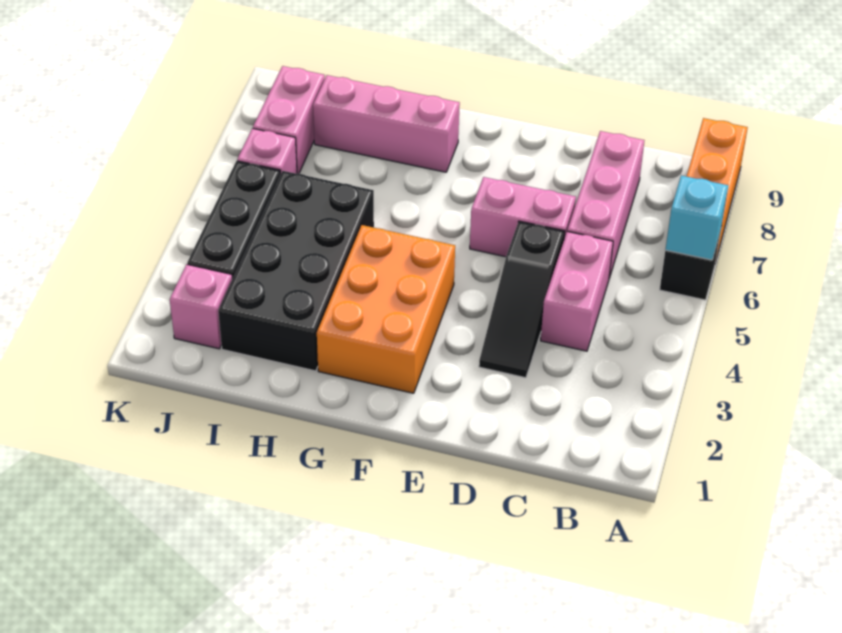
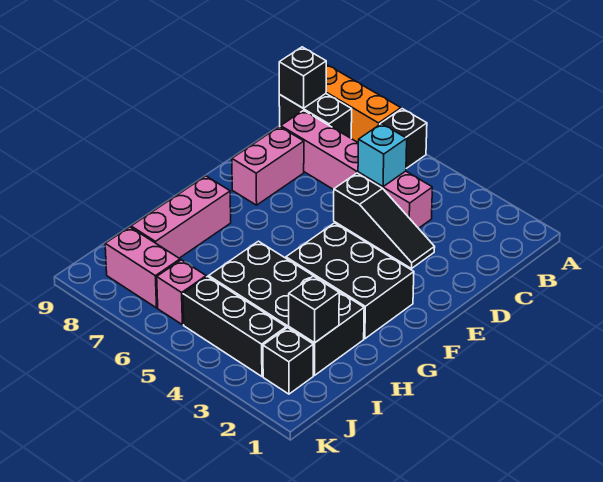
cyan brick A6 level 2 -> cyan brick C5 level 2
none -> black brick B8:B9 level 1
none -> black brick B9 level 2
pink brick D6:E6 level 1 -> pink brick D8:E8 level 1
orange brick F2:G4 level 1 -> black brick F2:G4 level 1
none -> black brick I2 level 2
pink brick J2 level 1 -> black brick J2 level 1

